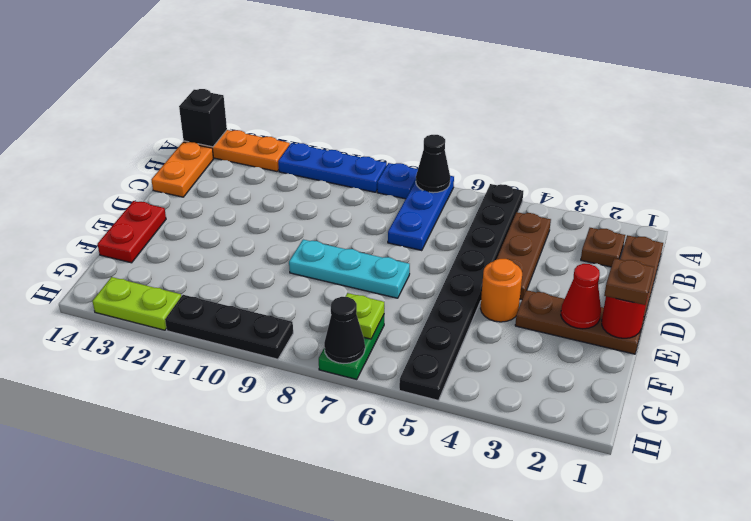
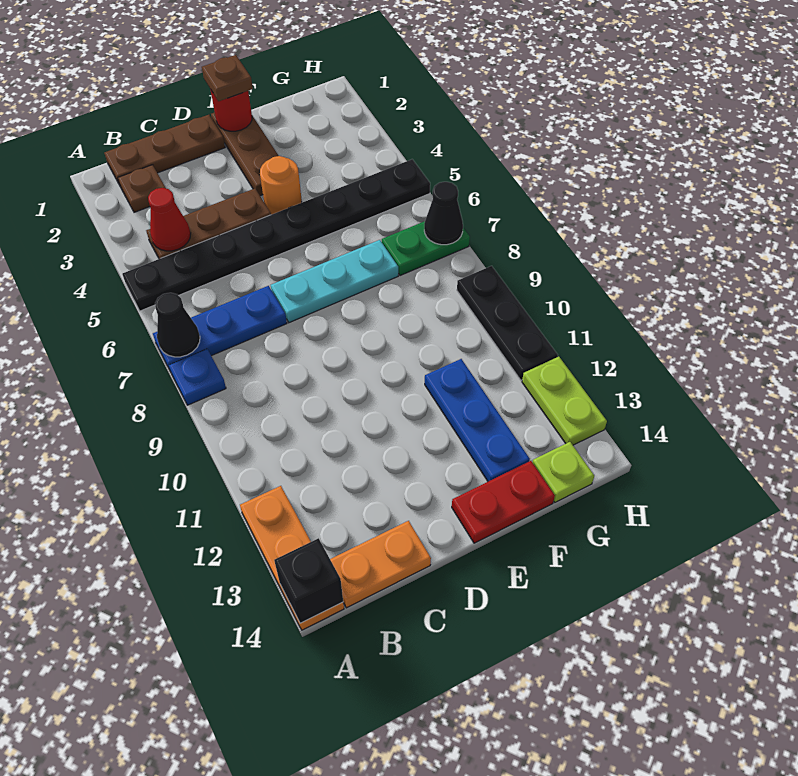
blue plate A9:A11 level 1 -> blue plate F11:F13 level 1
red cone E2 level 2 -> red cone B4 level 2
cyan plate E7:E9 level 1 -> cyan plate D7:F7 level 1
lime plate G7 level 2 -> lime plate G14 level 1

